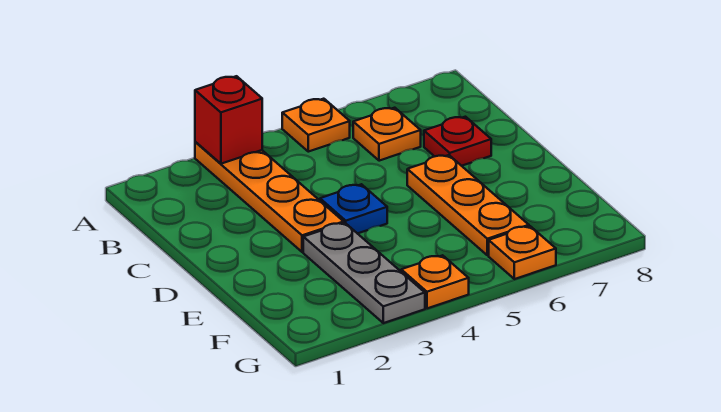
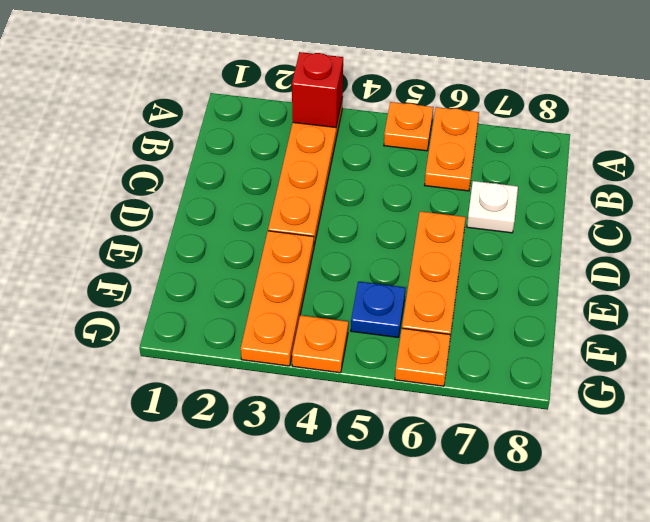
orange plate B6 level 1 -> orange plate A6:B6 level 1
red plate C7 level 1 -> white plate C7 level 1
blue plate D4 level 1 -> blue plate F5 level 1
grey plate E3:G3 level 1 -> orange plate E3:G3 level 1

